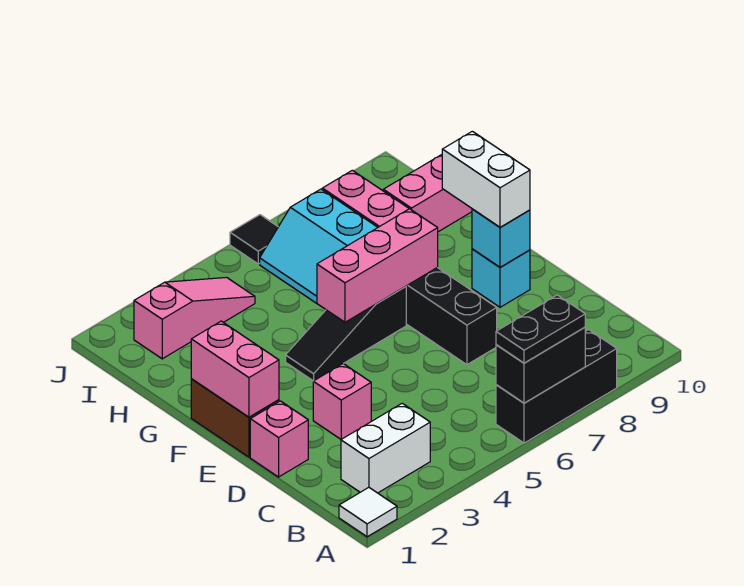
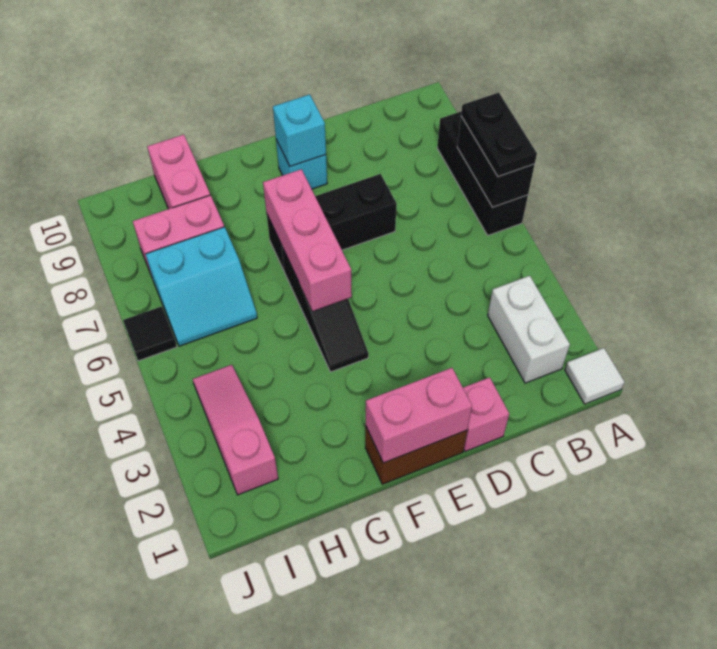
pink brick D3 level 1 -> none
white brick E9:F9 level 3 -> none

